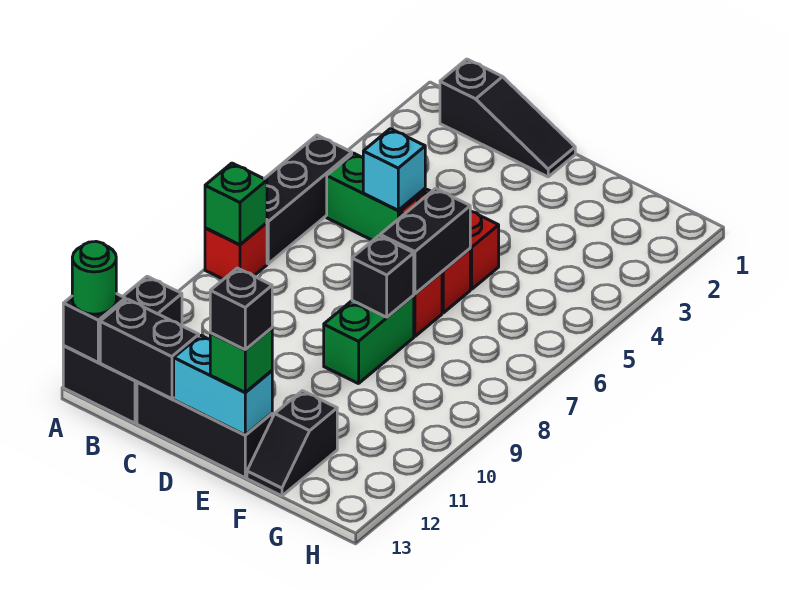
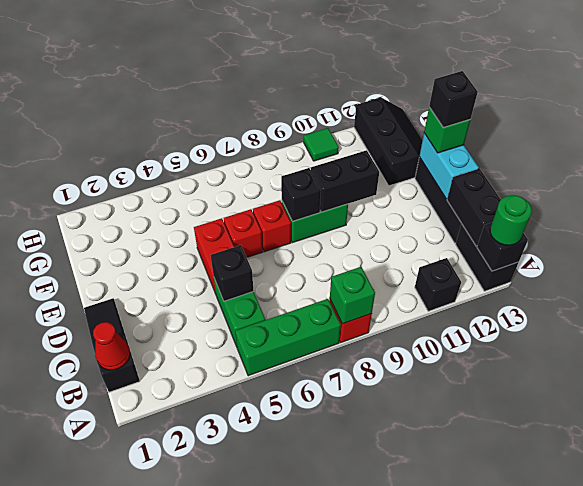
black brick A5:A7 level 1 -> green brick A5:A7 level 1
none -> red cone B1 level 2
cyan brick C5 level 2 -> black brick C5 level 2
black brick E6:E7 level 2 -> black brick E9:E10 level 2
black slope F12:F13 level 1 top 12 -> black slope F12:H13 level 1 top 12
none -> green tile H10 level 1

